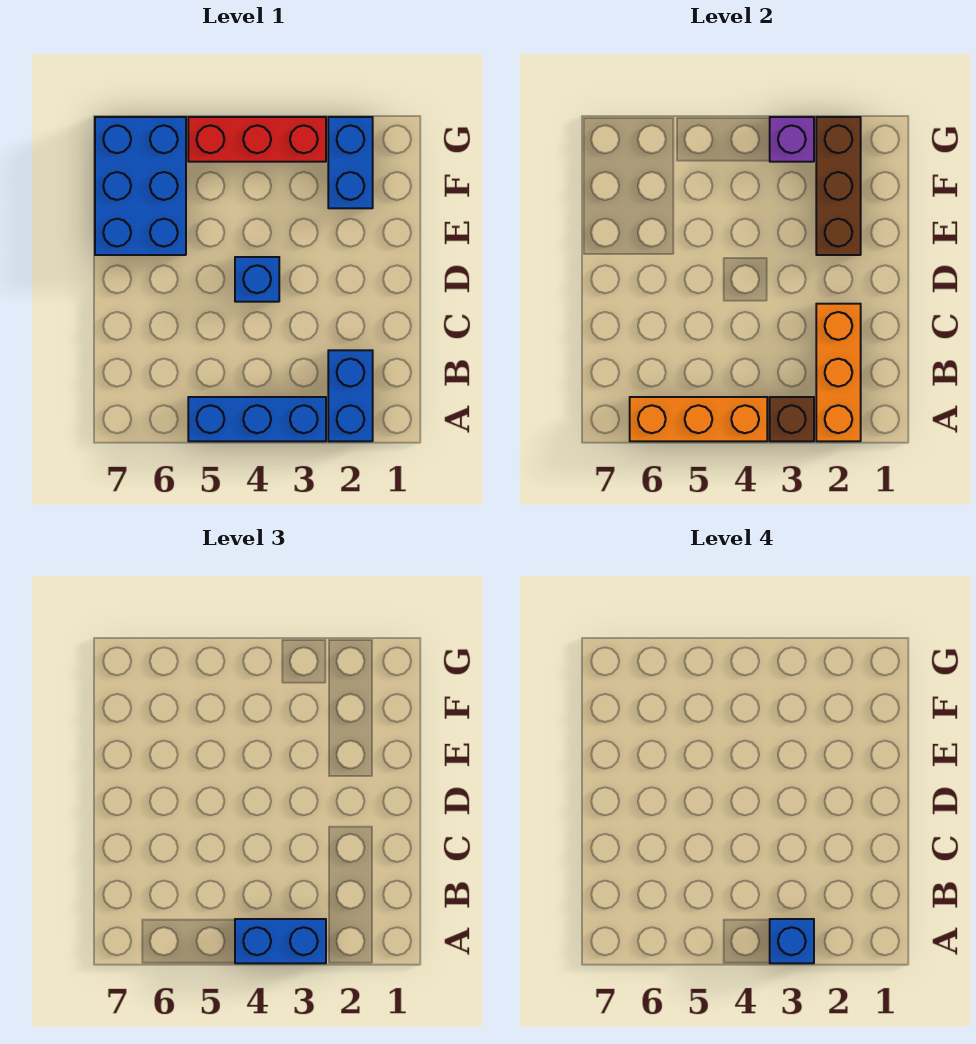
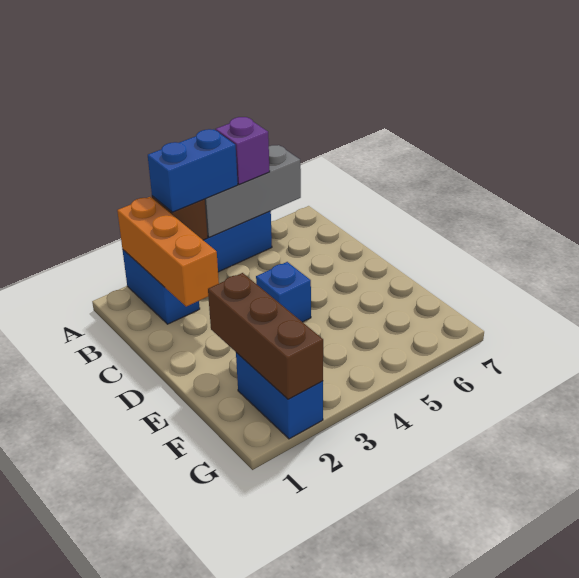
blue brick A3 level 4 -> none
orange brick A4:A6 level 2 -> grey brick A4:A6 level 2
blue brick E6:G7 level 1 -> none
red brick G3:G5 level 1 -> none
purple brick G3 level 2 -> purple brick A5 level 3

